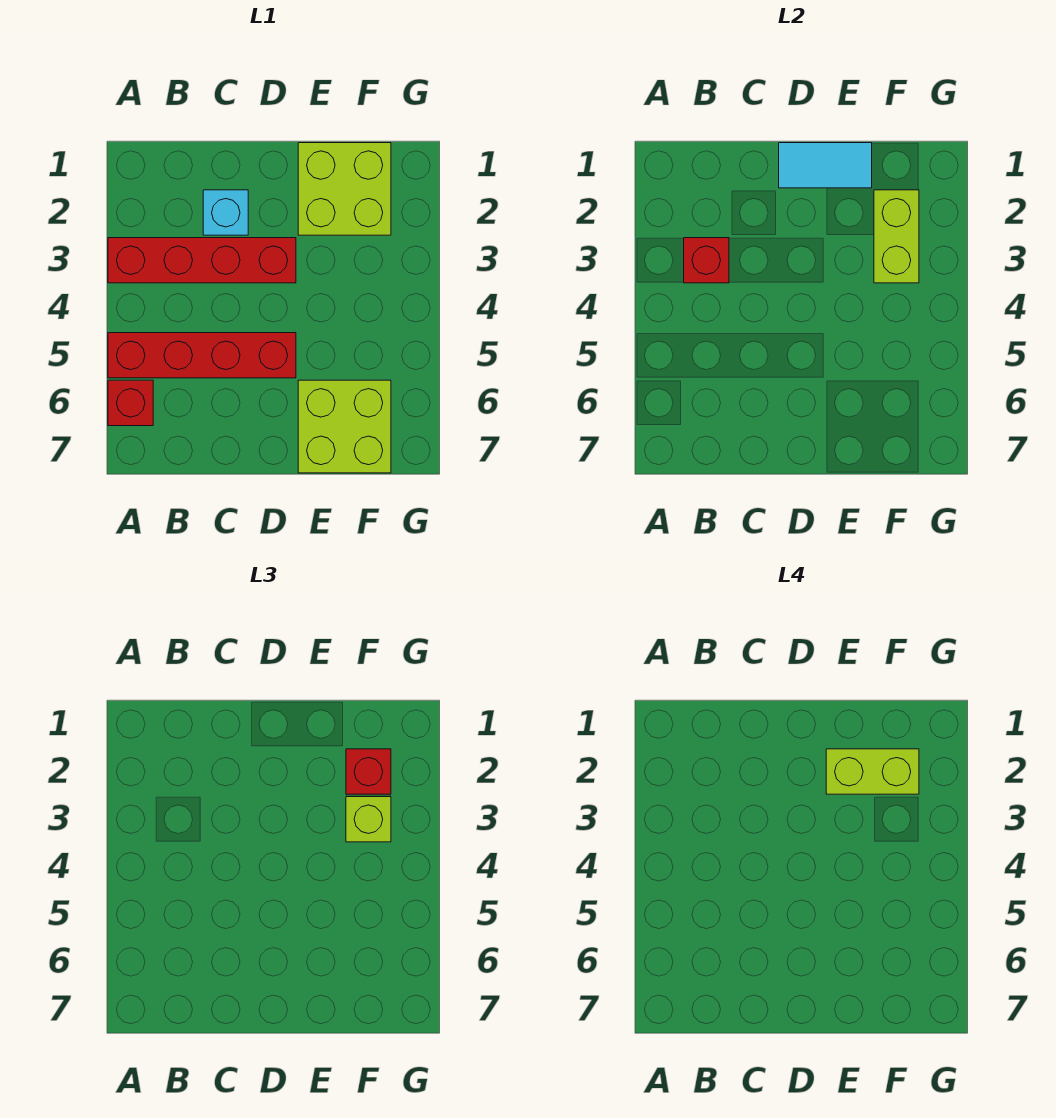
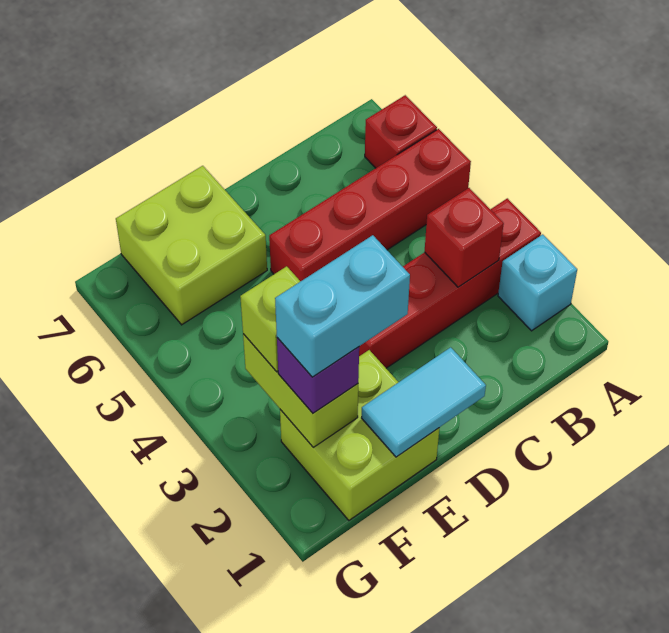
cyan brick C2 level 1 -> cyan brick A2 level 1
lime brick E2:F2 level 4 -> cyan brick E2:F2 level 4
red brick F2 level 3 -> purple brick F2 level 3

